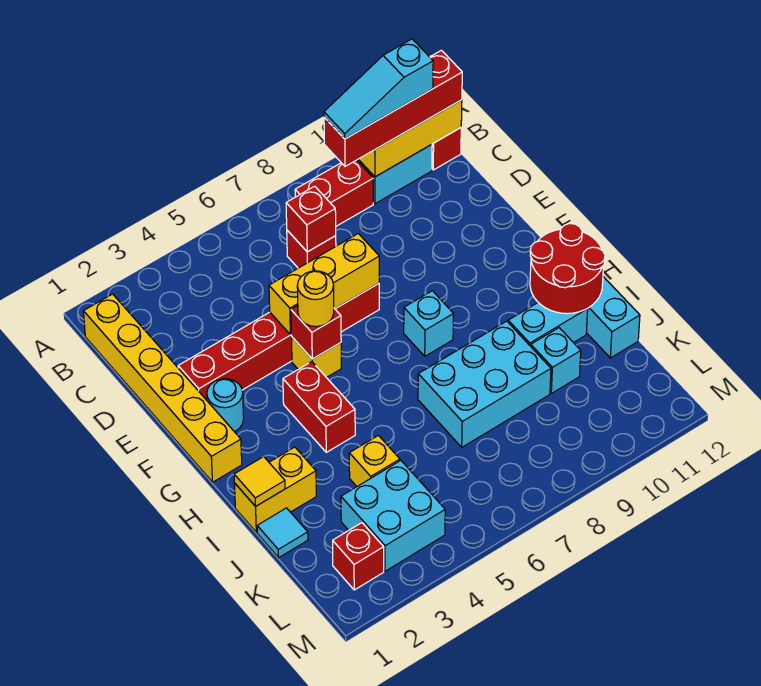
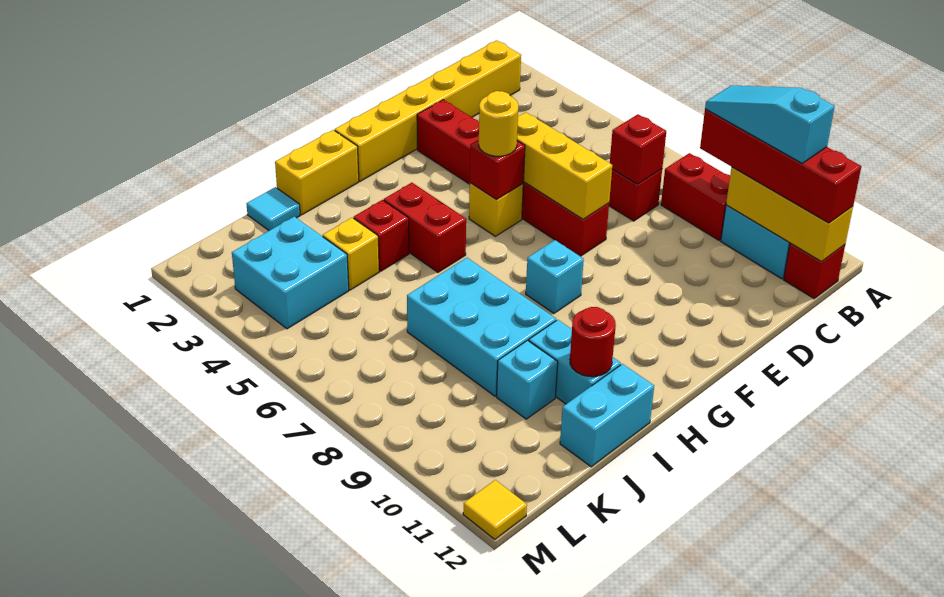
cyan round brick F2 level 1 -> none
red brick G4:H4 level 1 -> red brick H4:H5 level 1
red round brick H11:I12 level 2 -> red round brick I11 level 2
yellow brick I1:I2 level 1 -> yellow brick H1:I1 level 1
yellow tile I1 level 2 -> yellow tile M12 level 1
red brick L2 level 1 -> red brick I4 level 1

